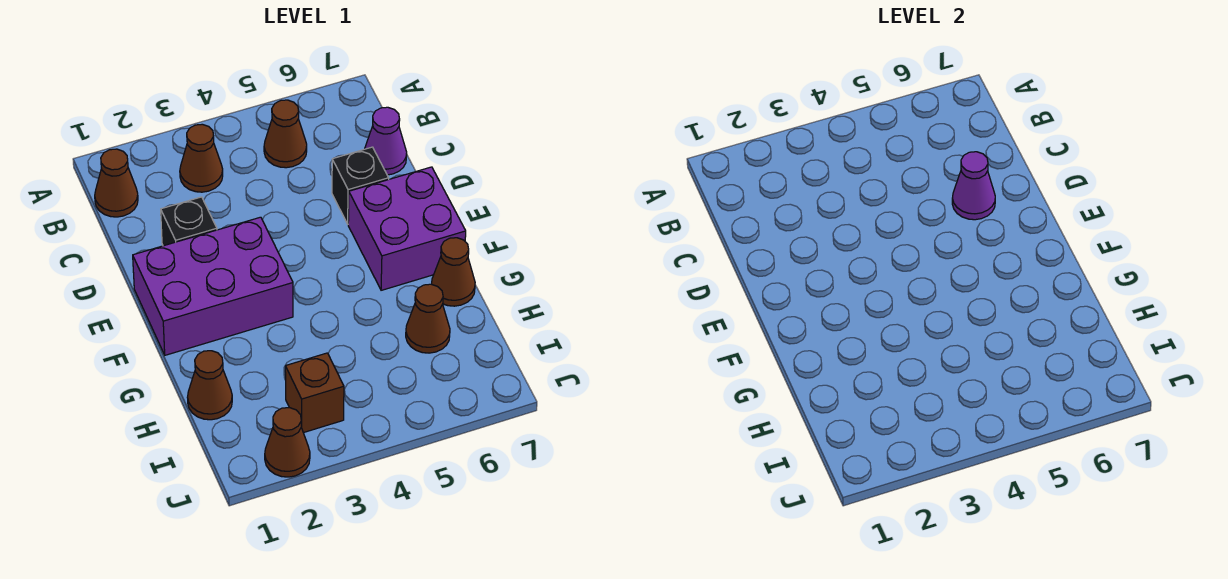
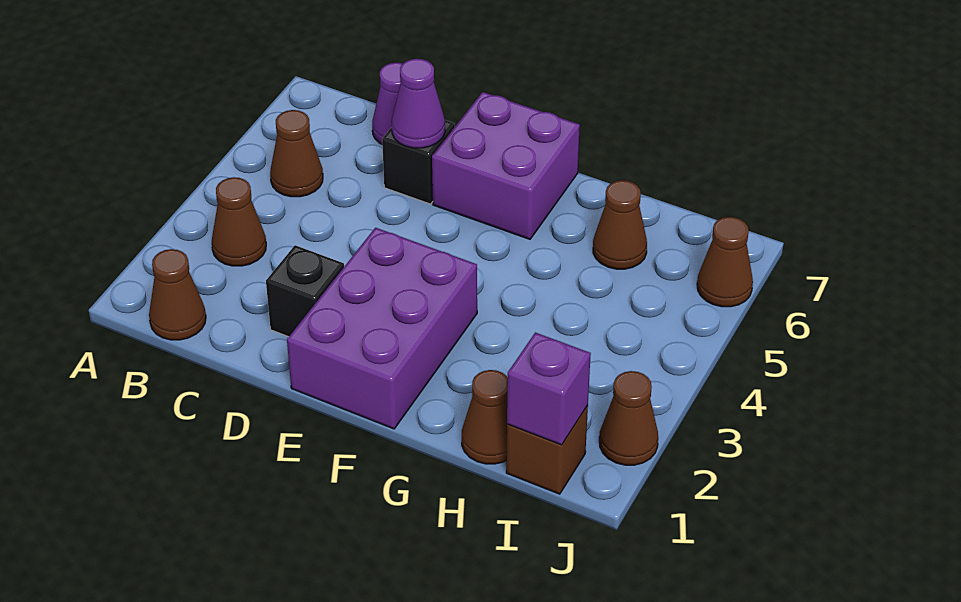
brown cone G7 level 1 -> brown cone J6 level 1
none -> purple brick I1 level 2
brown brick I3 level 1 -> brown brick I1 level 1

